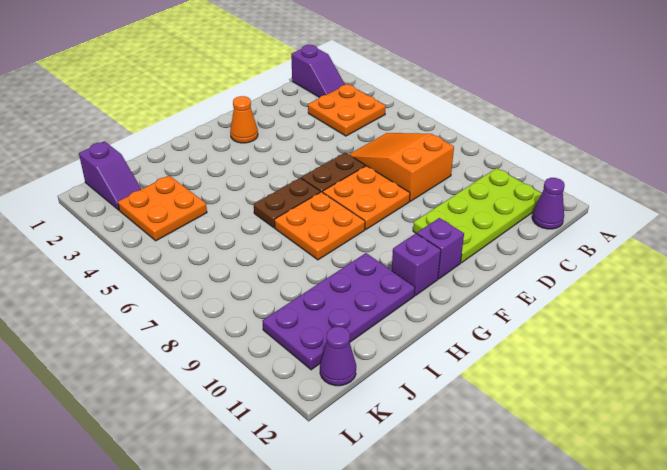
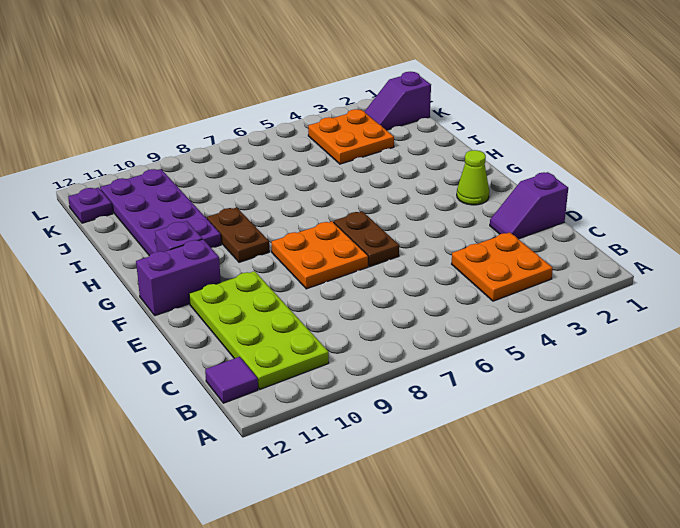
purple slope B1:B2 level 1 top 1 -> purple slope D1:D2 level 1 top 1
purple cone B12 level 1 -> purple tile B12 level 1
orange slope C6:D8 level 1 top 8 -> none
orange cone F2 level 1 -> lime cone F2 level 1
purple brick F11 level 1 -> purple brick F11:F12 level 1
brown plate G6:H6 level 1 -> brown plate G9:H9 level 1
orange plate G7:H8 level 1 -> none
purple cone K12 level 1 -> purple plate K12 level 1

